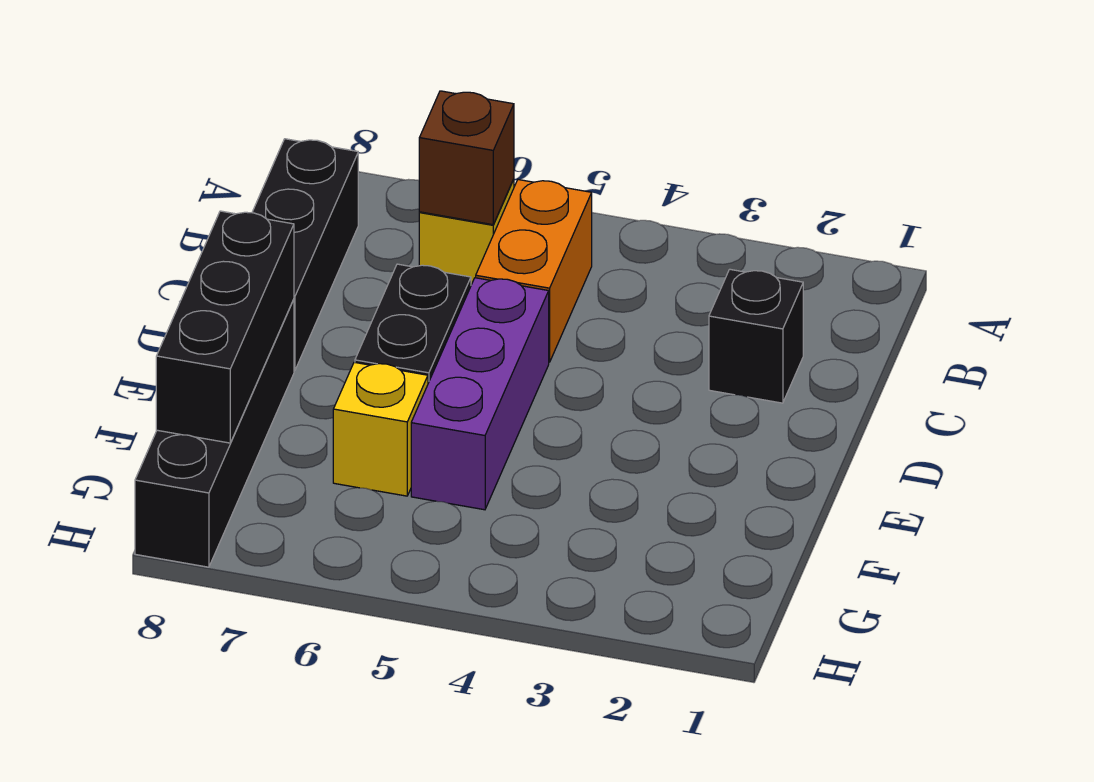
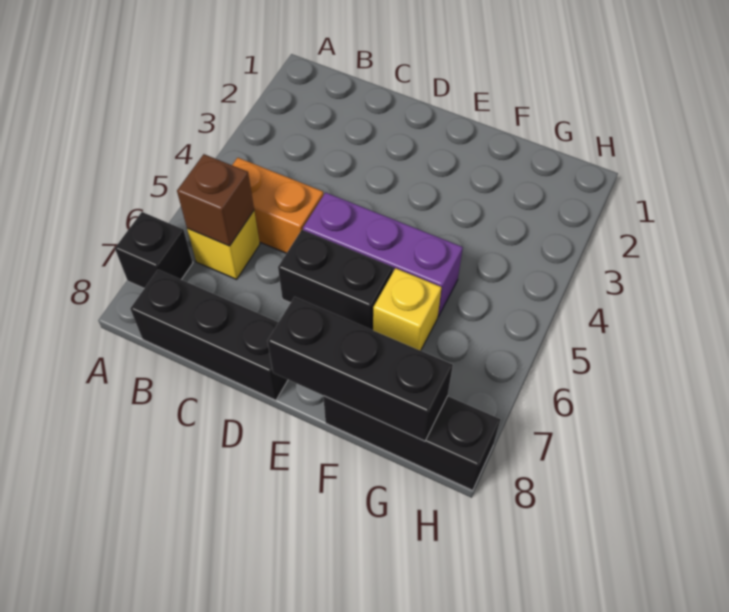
black brick C2 level 1 -> black brick A7 level 1
black brick E8:H8 level 1 -> black brick F8:H8 level 1

